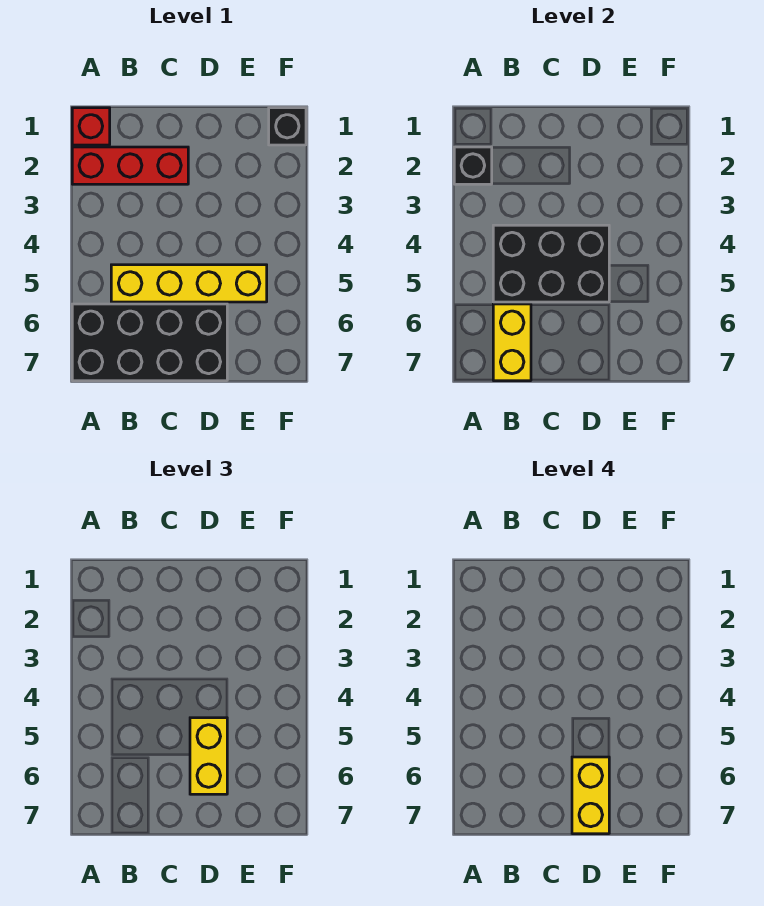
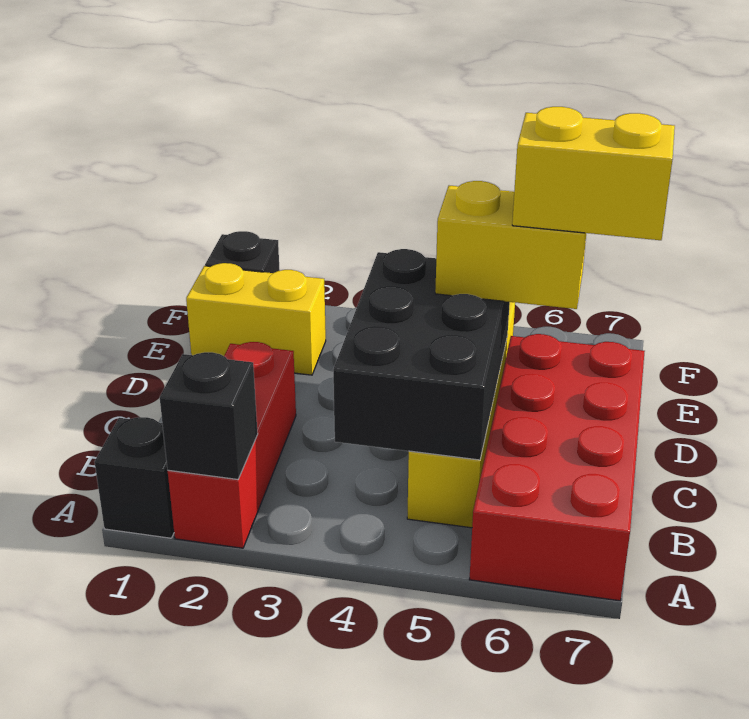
red brick A1 level 1 -> black brick A1 level 1
black brick A6:D7 level 1 -> red brick A6:D7 level 1
yellow brick B6:B7 level 2 -> yellow brick E1:E2 level 1

